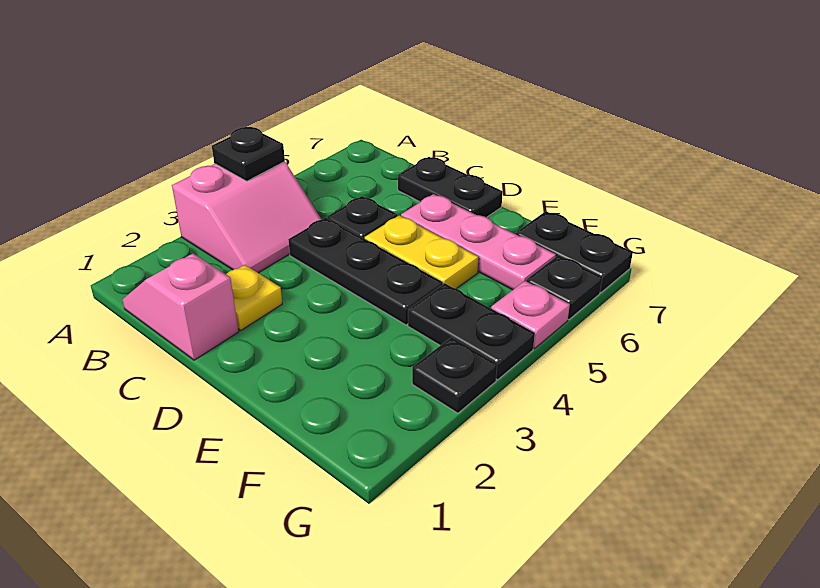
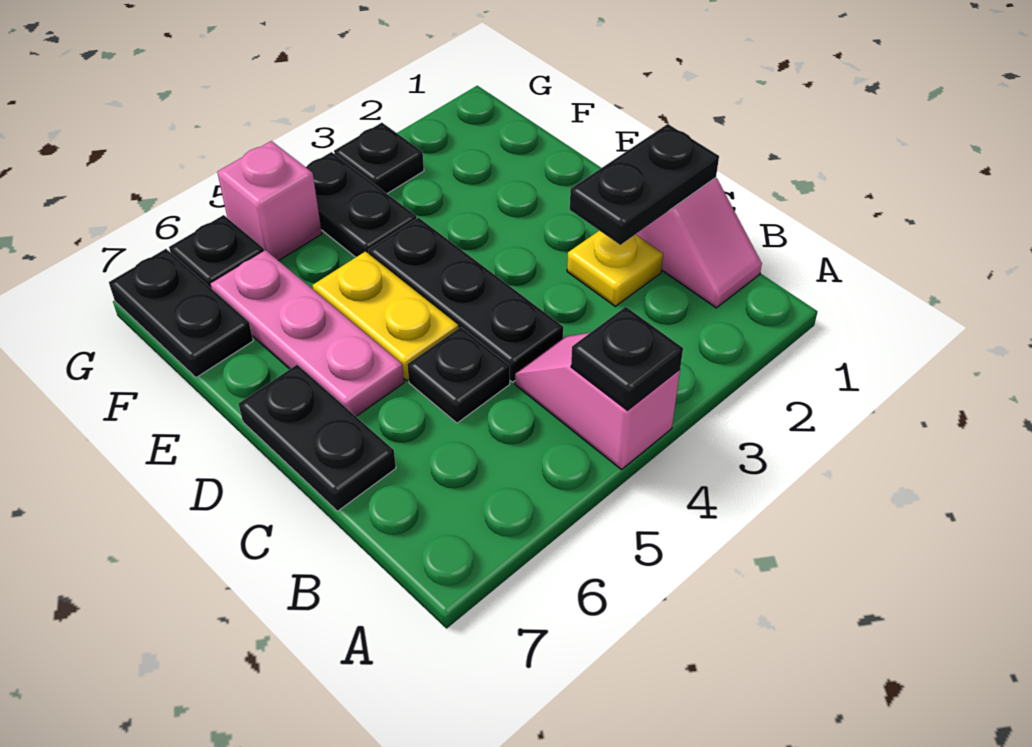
pink slope A3:B4 level 1 top A -> pink slope A4:B4 level 1 top A
none -> black plate C1:C2 level 2
pink plate G5 level 1 -> pink brick G5 level 1

